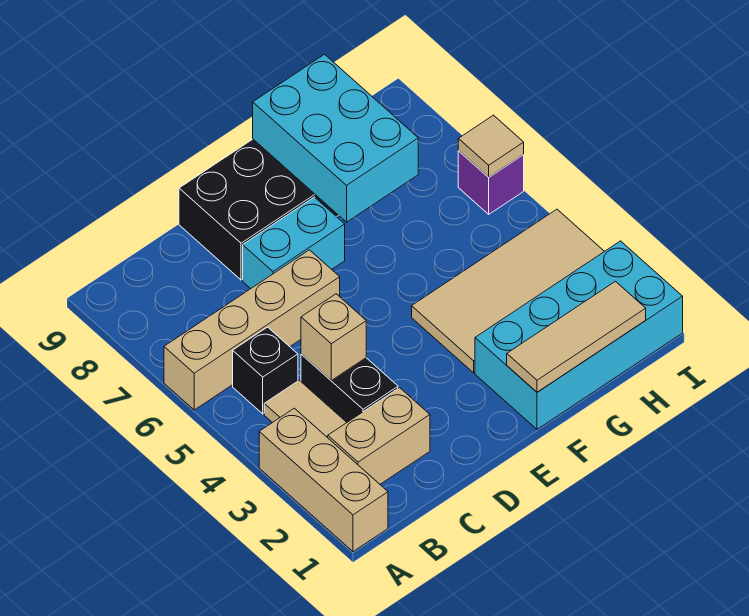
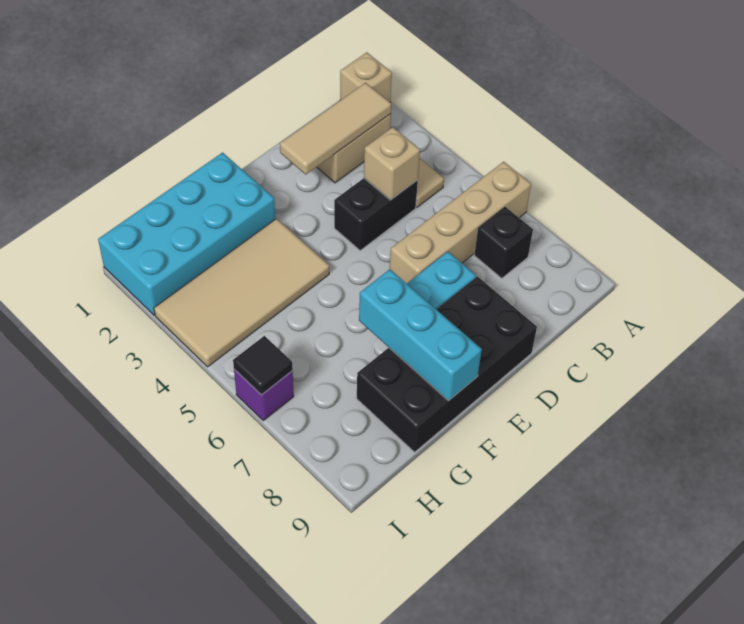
tan brick A1:A3 level 1 -> tan brick A1 level 1
black brick B5 level 1 -> black brick B7 level 1
black brick C3:C4 level 1 -> black brick C4:D4 level 1
tan tile F1:H1 level 2 -> tan tile B2:D2 level 2
cyan brick F7:G9 level 2 -> cyan brick F7:F9 level 2
tan tile I6 level 2 -> black tile I6 level 2

